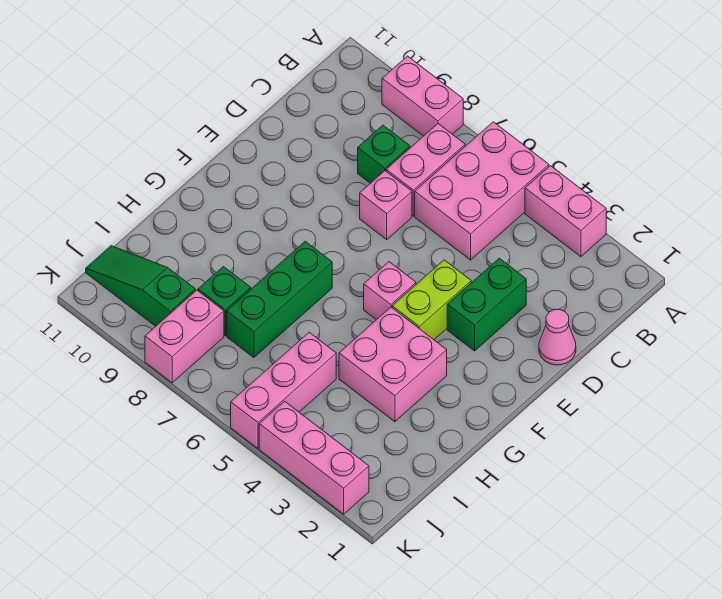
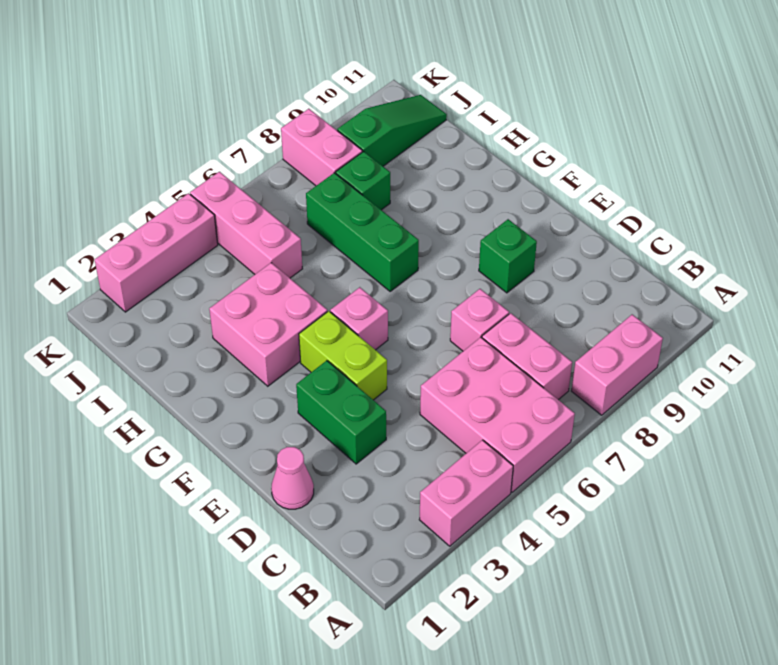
green brick C8 level 1 -> green brick E9 level 1

